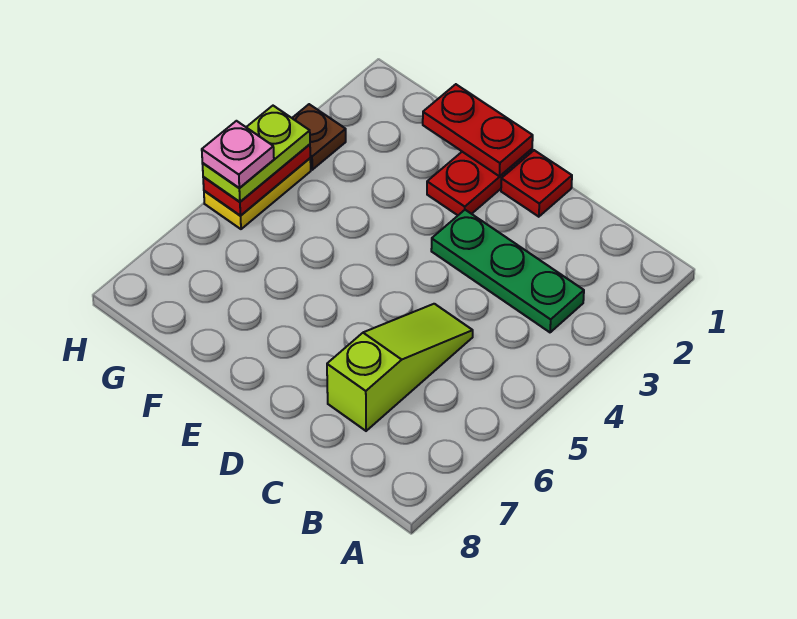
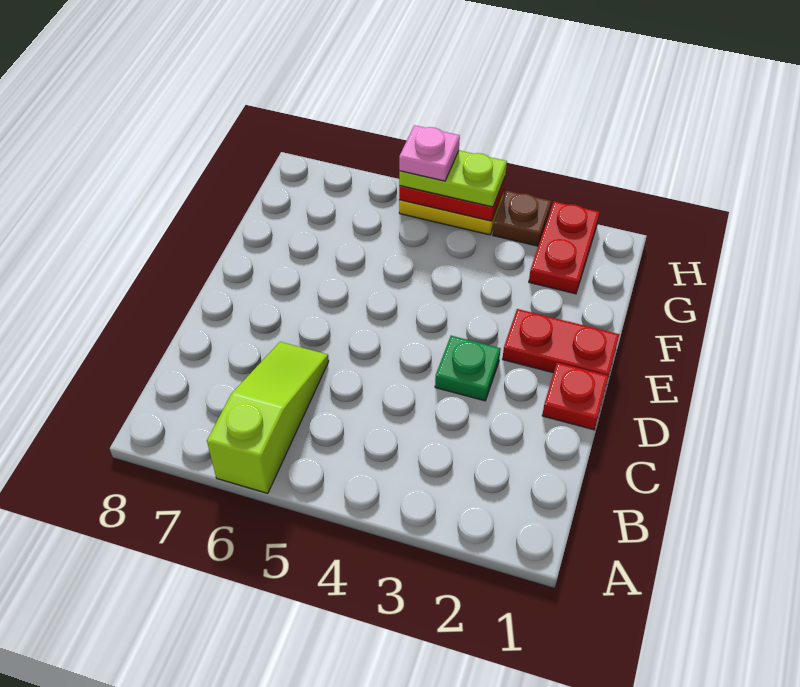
green plate B3:D3 level 1 -> green plate D3 level 1
lime slope C5:C7 level 1 top 7 -> lime slope A6:C6 level 1 top A
red plate E1:F1 level 2 -> red plate G2:H2 level 1

